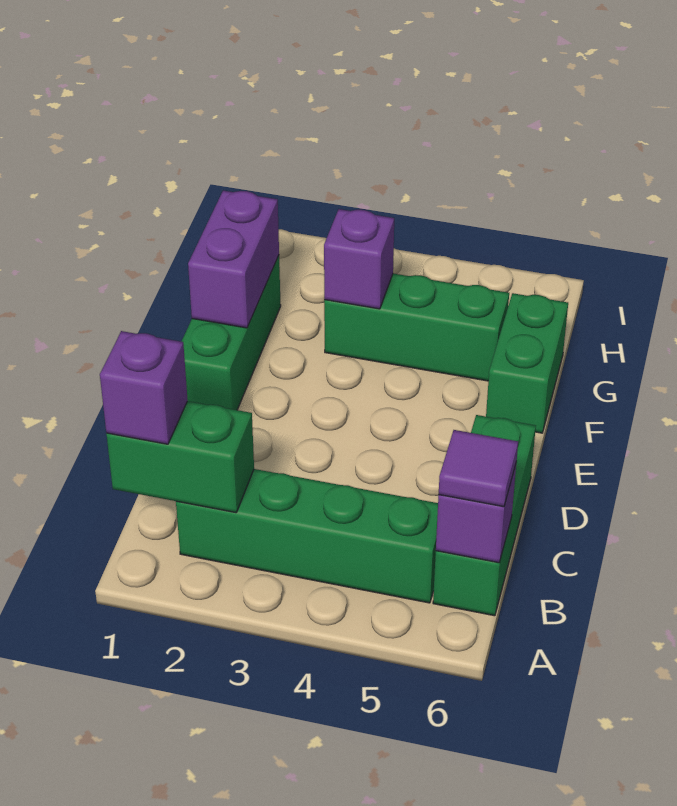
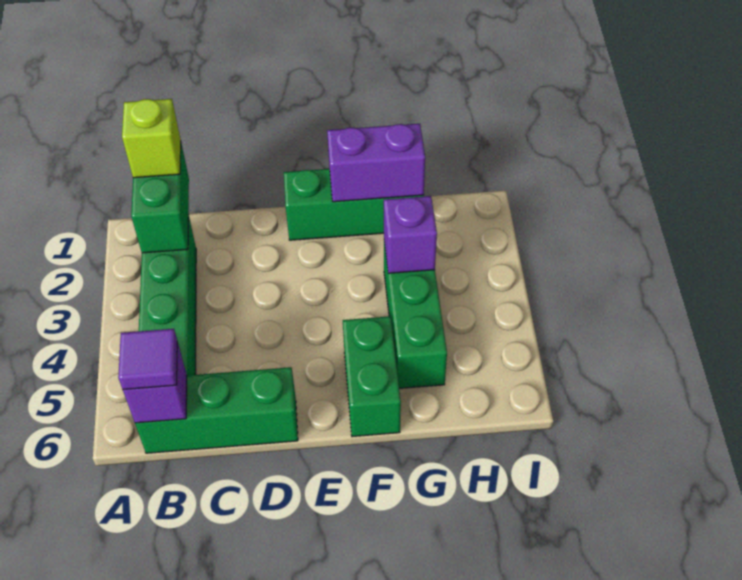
purple brick B1 level 3 -> lime brick B1 level 3
green brick F6:G6 level 1 -> green brick F5:F6 level 1

